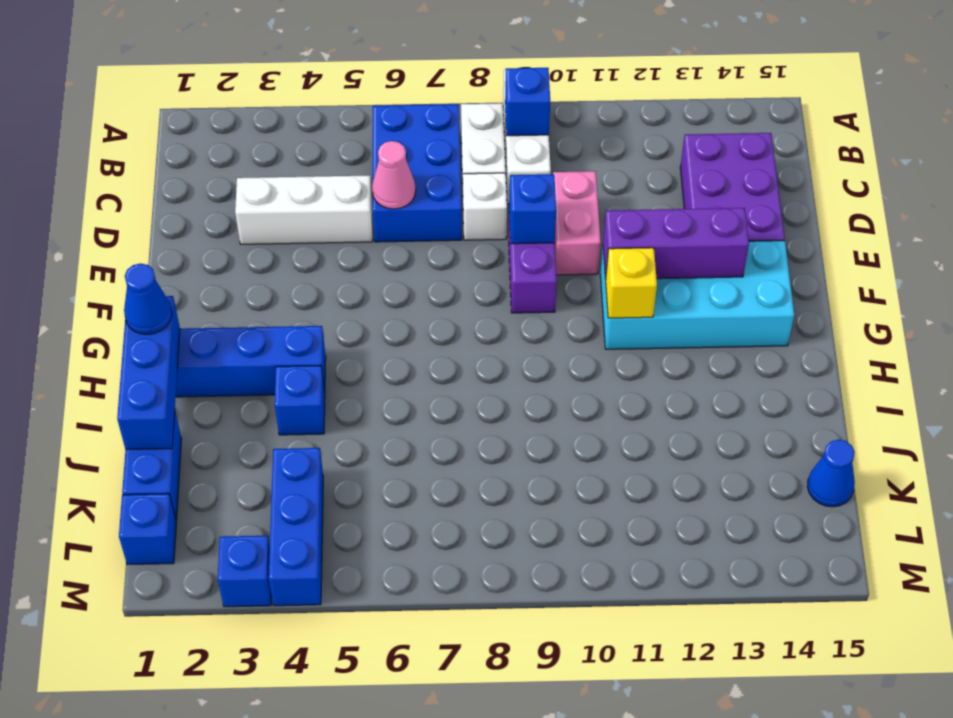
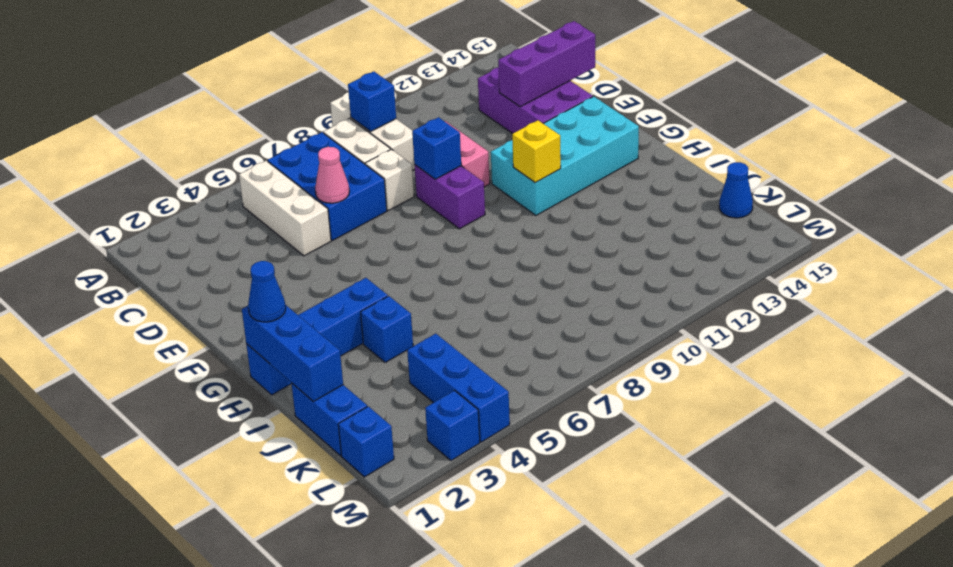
white brick D3:D5 level 1 -> white brick B5:D5 level 1
purple brick F11:F13 level 2 -> purple brick D13:D15 level 2

